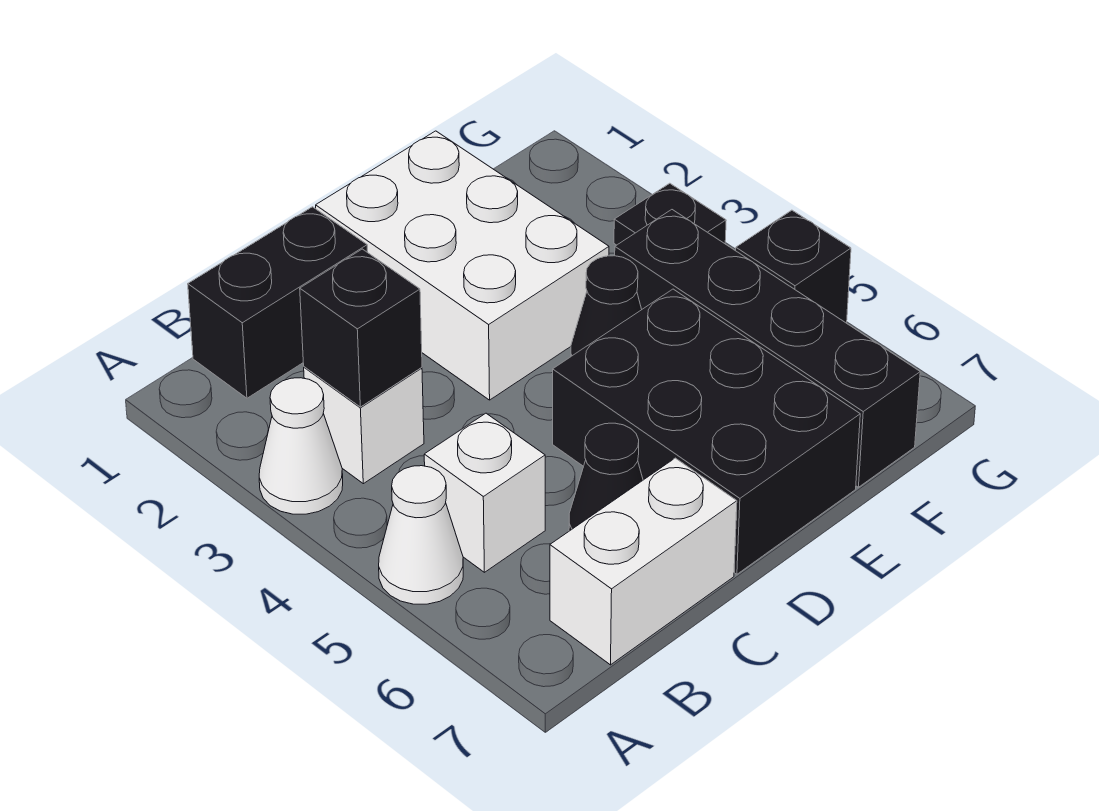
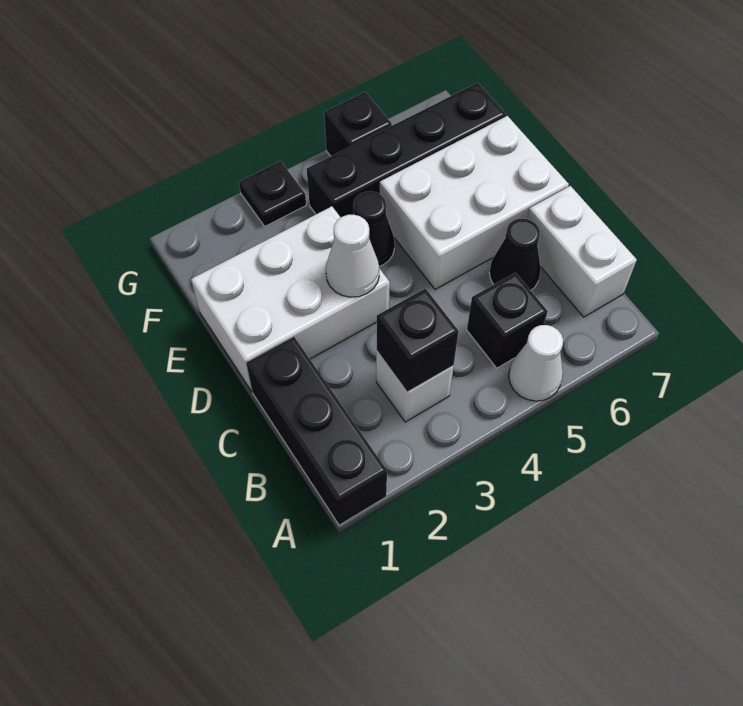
white cone A3 level 1 -> white cone D3 level 2
black brick B1:C1 level 1 -> black brick A1:C1 level 1
white brick B5 level 1 -> black brick B5 level 1
black brick D5:E7 level 1 -> white brick D5:E7 level 1

